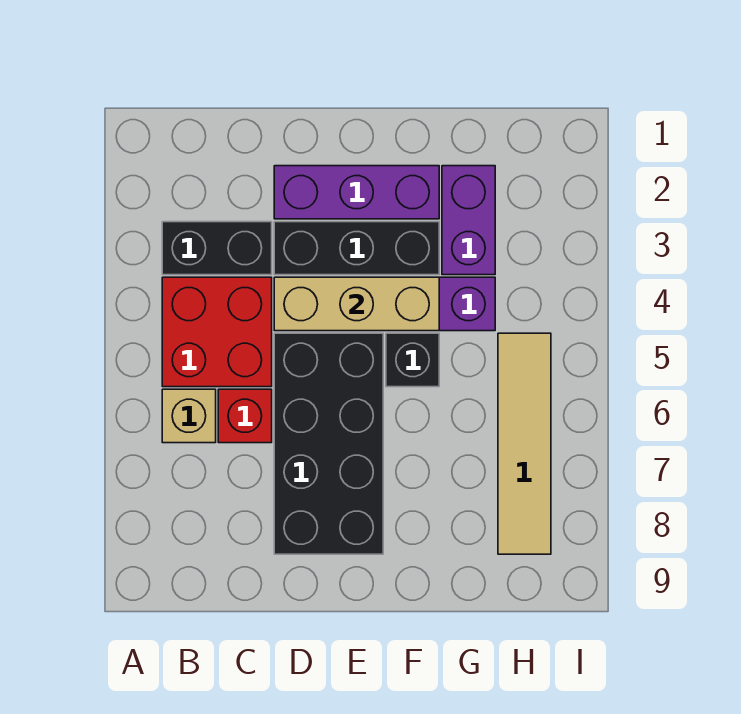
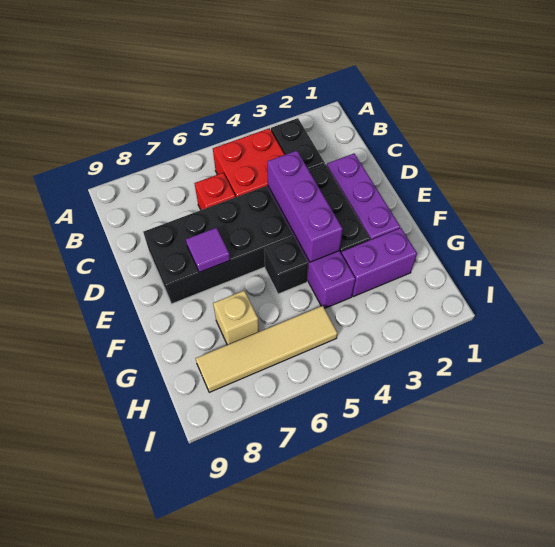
tan brick B6 level 1 -> tan brick G7 level 1
tan brick D4:F4 level 2 -> purple brick D4:F4 level 2
none -> purple tile E7 level 2

